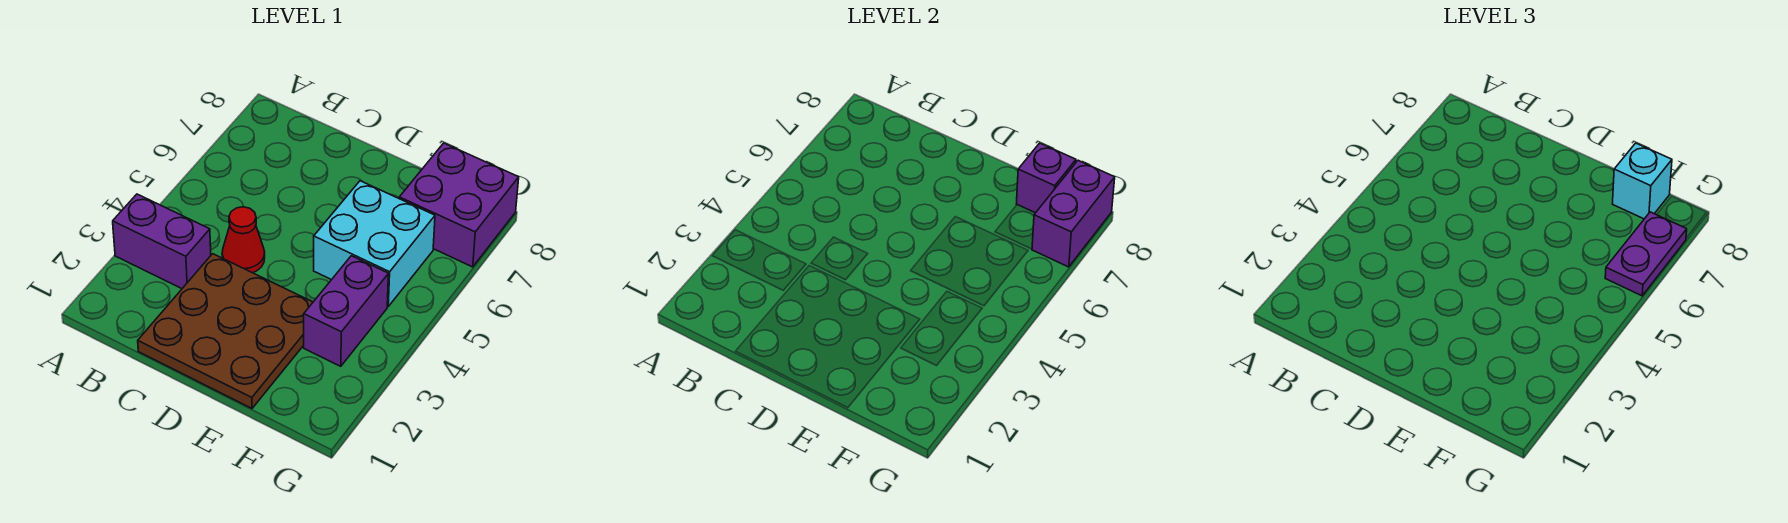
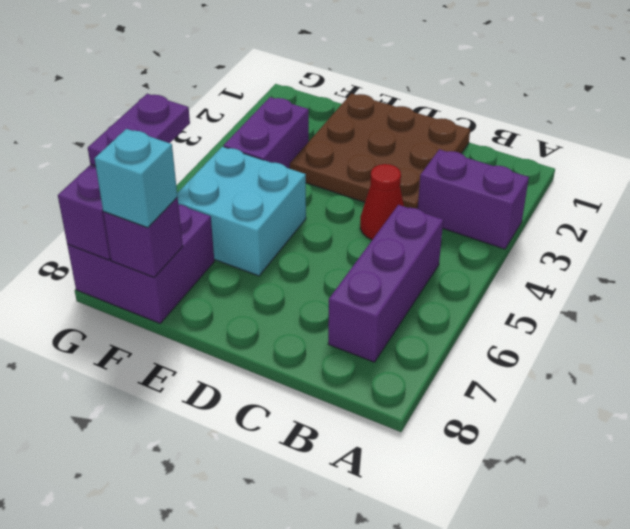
none -> purple brick B5:B7 level 1

